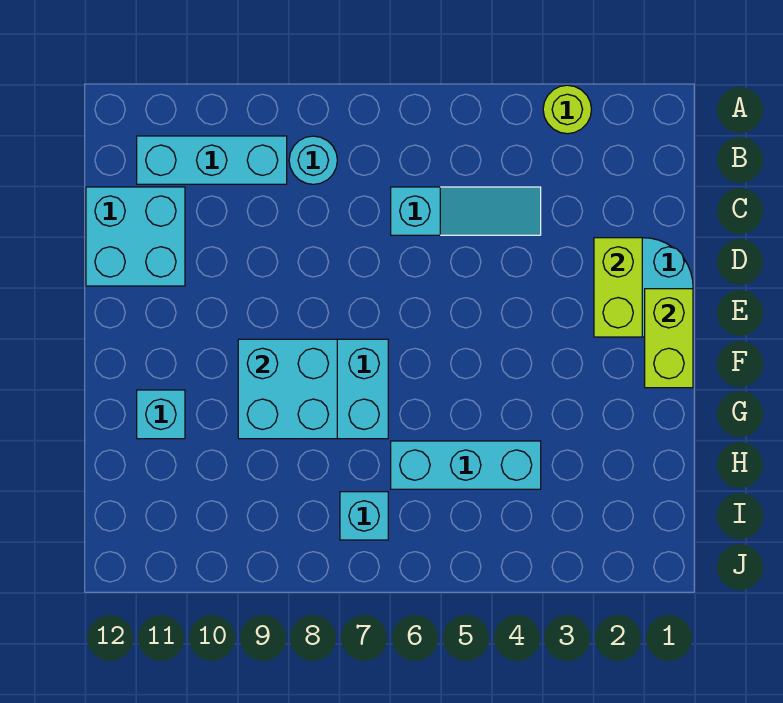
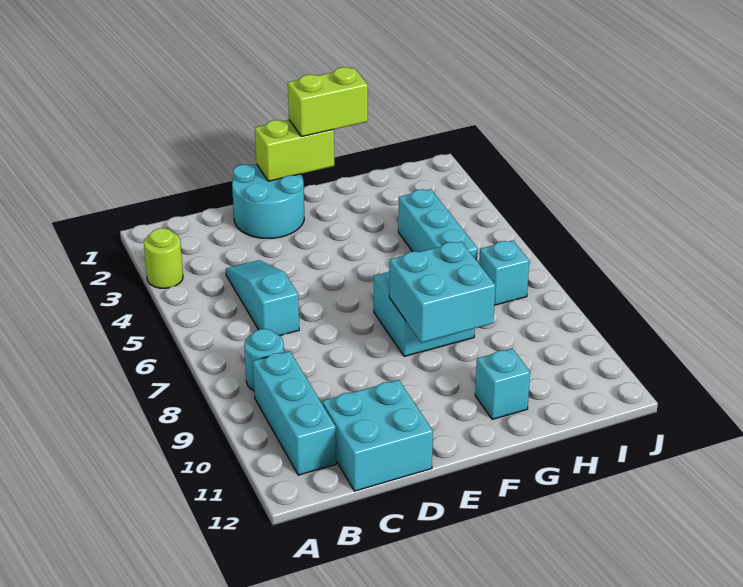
lime brick D2:E2 level 2 -> lime brick F1:G1 level 3

